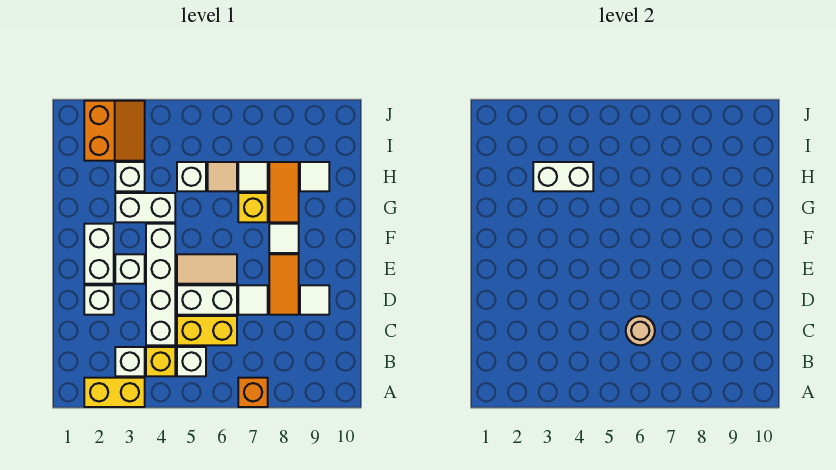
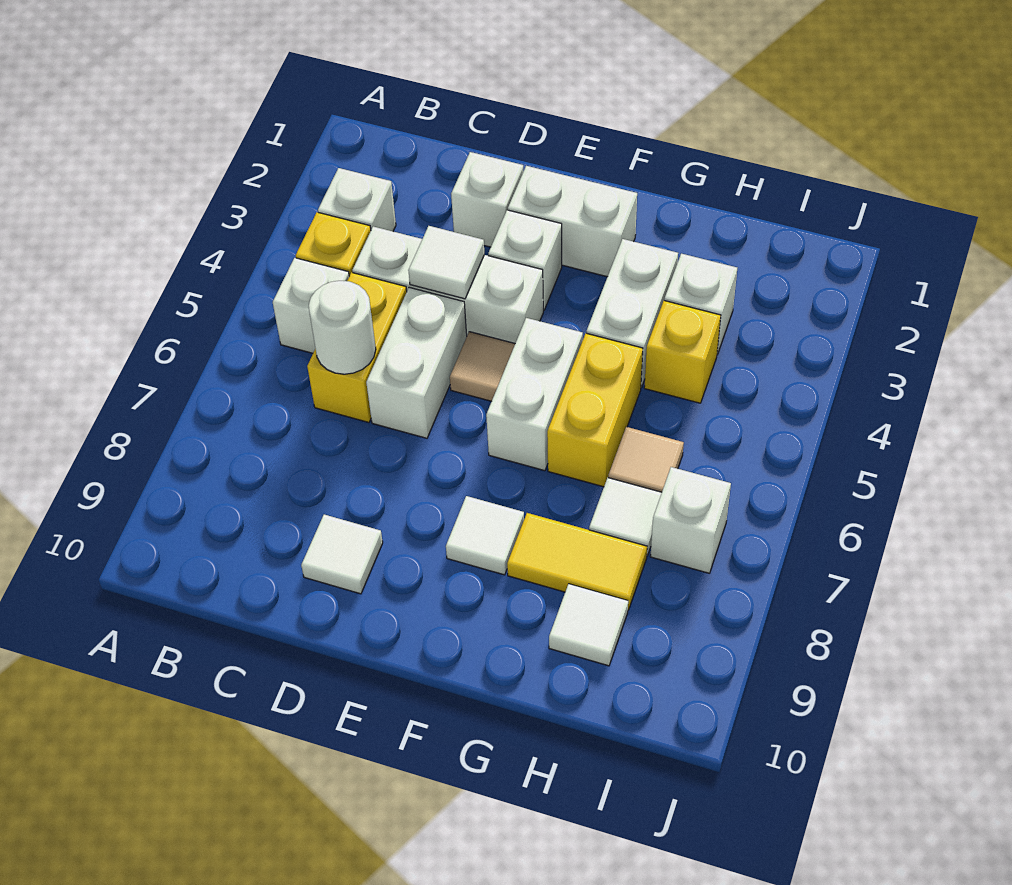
yellow brick A2:A3 level 1 -> yellow brick G5:G6 level 1
orange brick A7 level 1 -> none
white brick C4:F4 level 1 -> white brick C4:E4 level 1
tan round brick C6 level 2 -> white round brick C6 level 2
white tile D7 level 1 -> white tile D4 level 2
orange tile D8:E8 level 1 -> none
tan tile E5:E6 level 1 -> tan tile E5 level 1
yellow brick G7 level 1 -> yellow brick H4 level 1
orange tile G8:H8 level 1 -> yellow tile G8:H8 level 1
white brick H3:H4 level 2 -> white brick F5:F6 level 1
white brick H5 level 1 -> white brick I7 level 1
orange slope I2:J3 level 1 top 2 -> none

